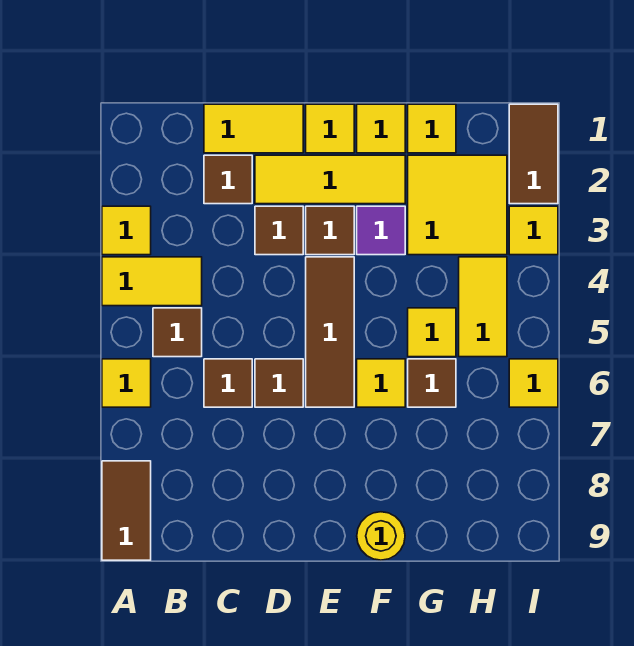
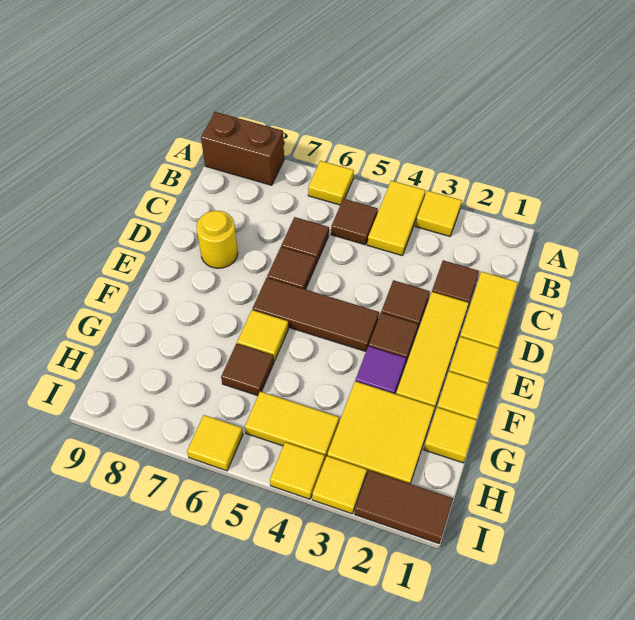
brown tile A8:A9 level 1 -> brown brick A8:A9 level 1
yellow round brick F9 level 1 -> yellow round brick D8 level 1
yellow tile G5 level 1 -> yellow tile I4 level 1

